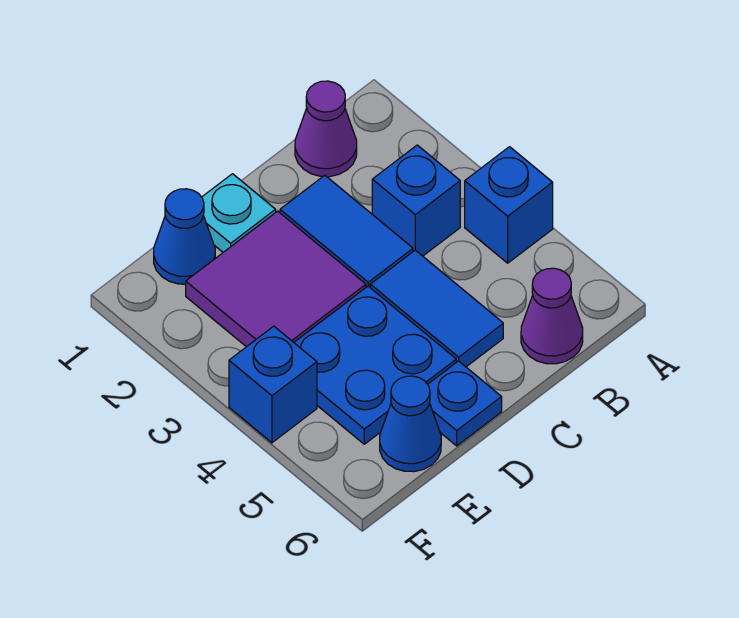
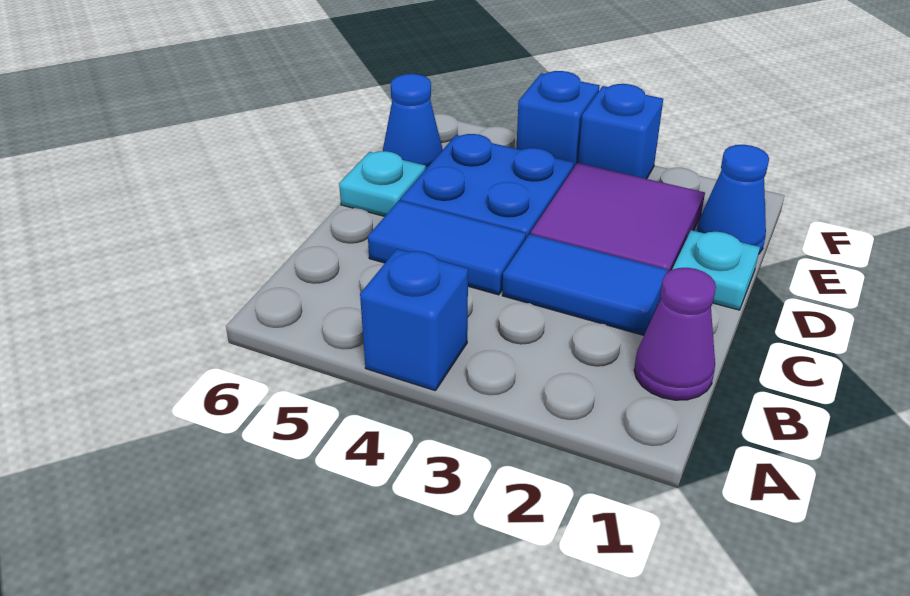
blue brick B3 level 1 -> blue brick F3 level 1
purple cone B6 level 1 -> none
blue plate D6 level 1 -> cyan plate D6 level 1

